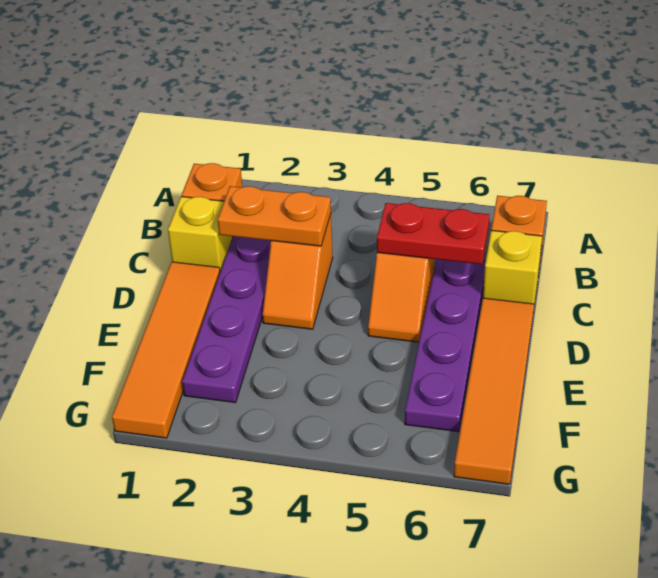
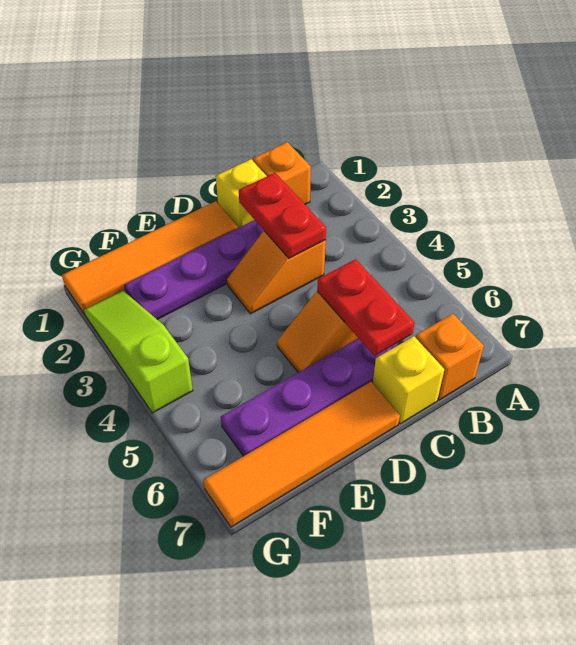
orange plate C2:C3 level 2 -> red plate C2:C3 level 2
none -> lime slope G2:G4 level 1 top 4

